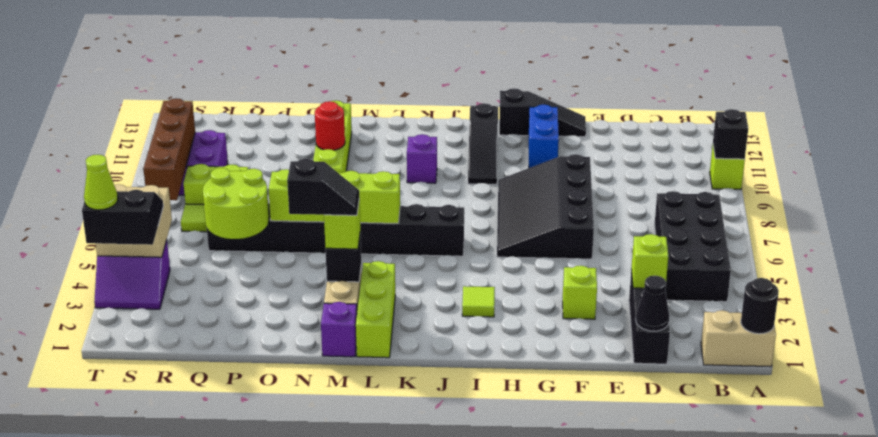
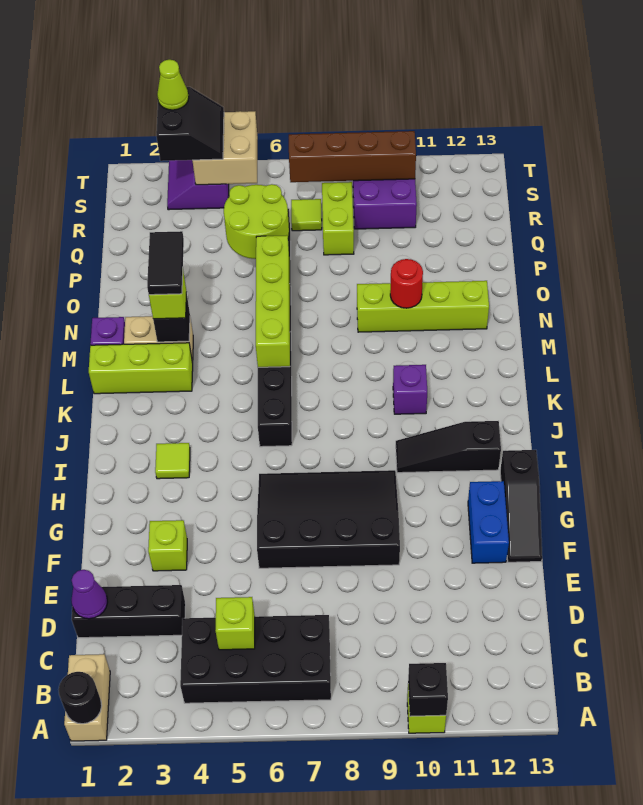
black cone D1 level 2 -> purple cone D1 level 2
lime brick D3 level 2 -> lime brick C5 level 2
blue brick G11:G12 level 1 -> blue brick F12:G12 level 1
black slope M3:N3 level 4 top N -> black tile M3:N3 level 4

